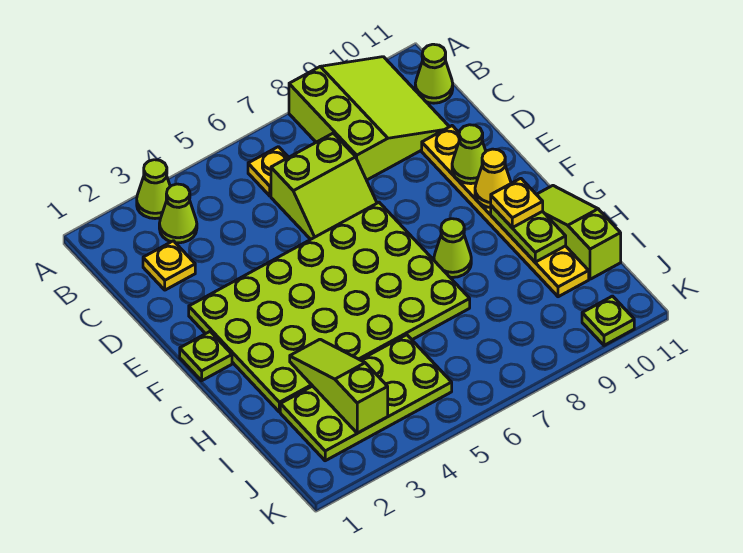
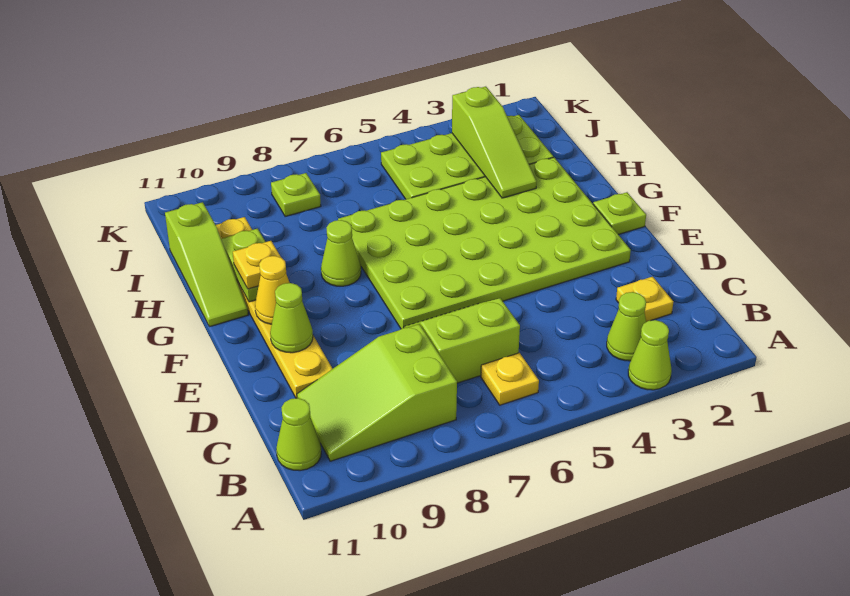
lime slope A8:C10 level 1 top 8 -> lime slope B8:C10 level 1 top 8
lime plate K10 level 1 -> lime plate J8 level 1

